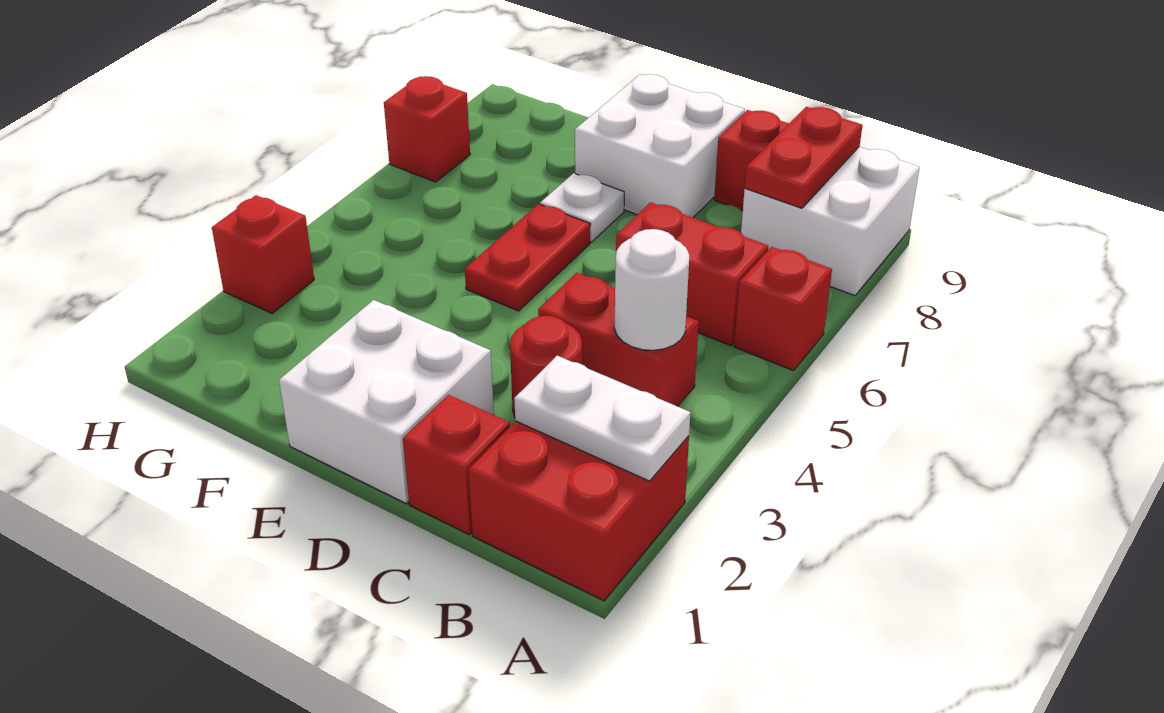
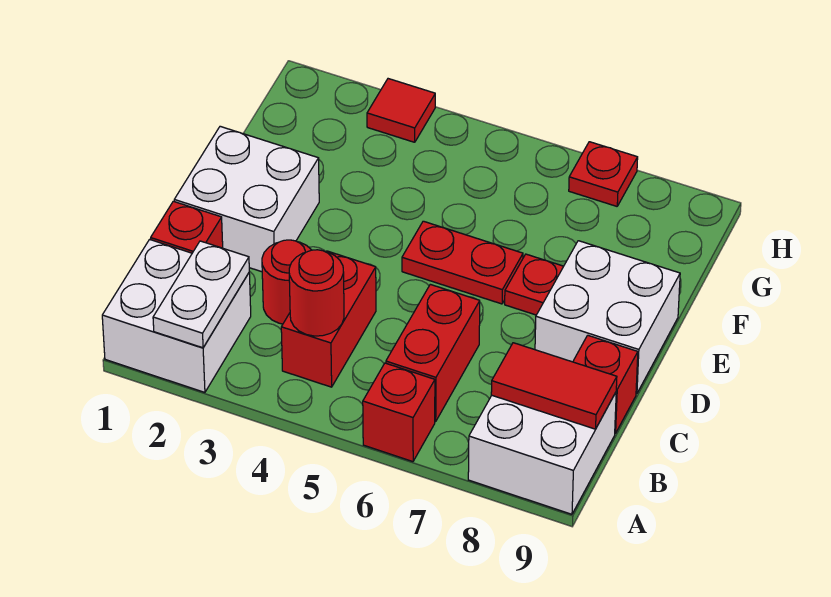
red brick A1:B2 level 1 -> white brick A1:B2 level 1
white round brick B4 level 2 -> red round brick B4 level 2
red plate B8:B9 level 2 -> red tile B8:B9 level 2
white plate E7 level 1 -> red plate E7 level 1
red brick H3 level 1 -> red tile H3 level 1
red brick H7 level 1 -> red plate H7 level 1

